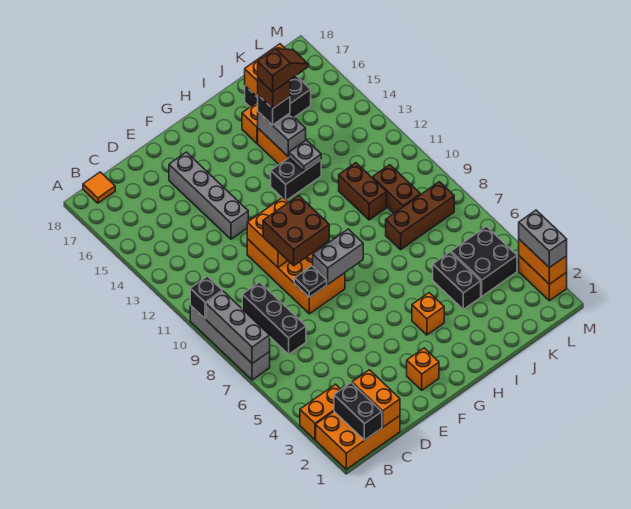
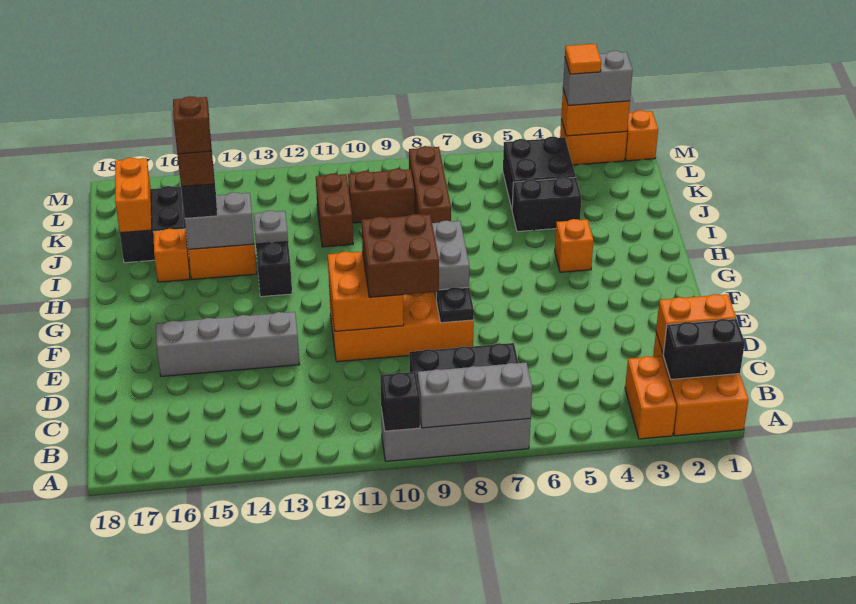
orange tile B18 level 1 -> orange tile M3 level 4
orange brick F2 level 1 -> orange brick M1 level 1
brown brick J10:J11 level 1 -> brown brick J11:K11 level 1

